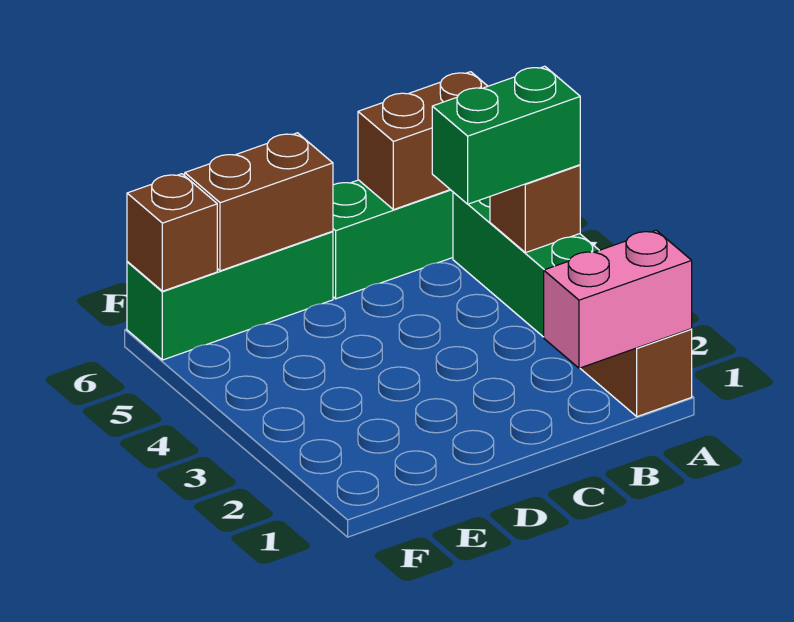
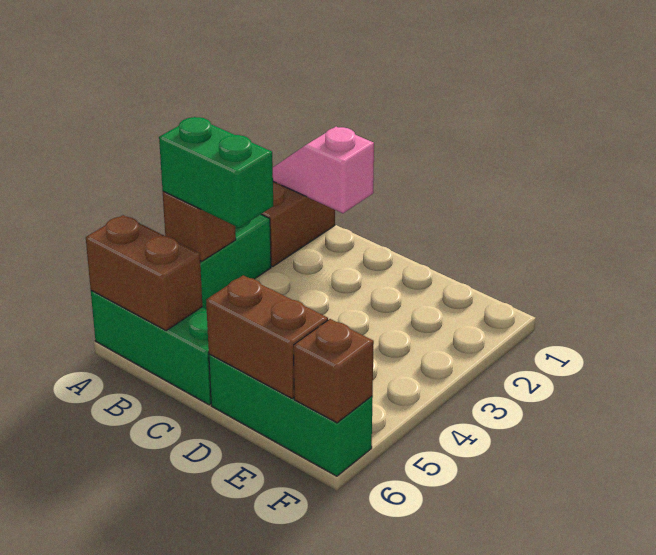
pink brick A1:B1 level 2 -> pink slope A1:B1 level 2 top B

